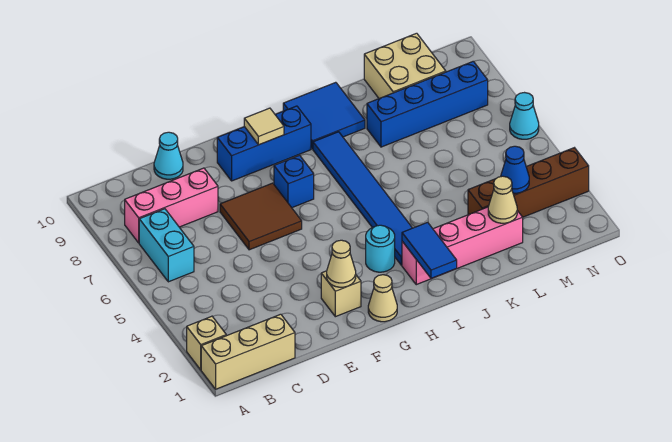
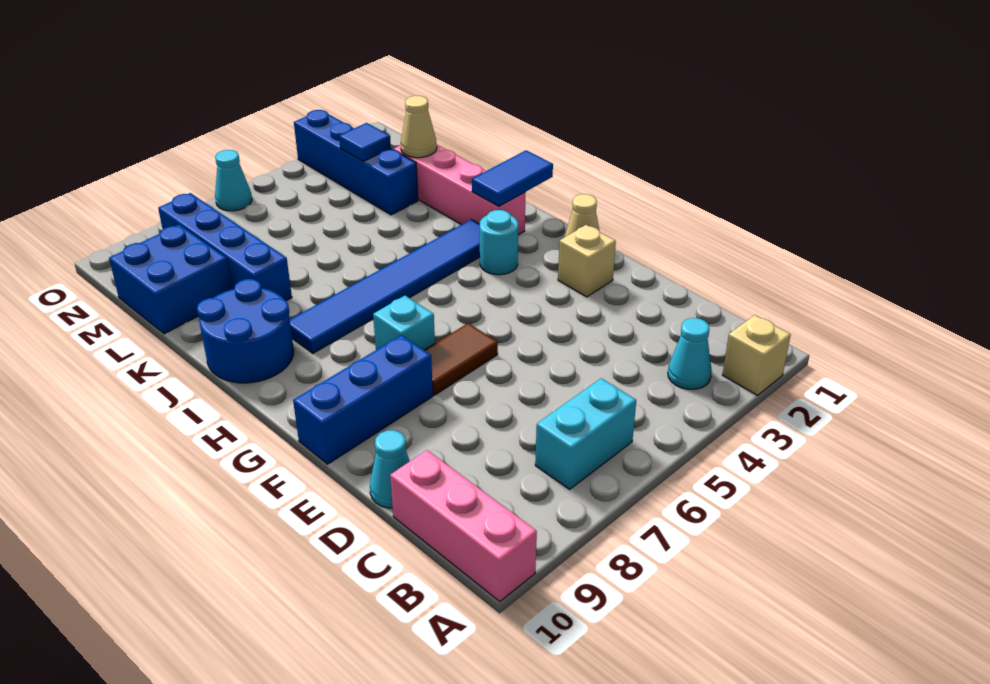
tan brick A1:C1 level 1 -> none
none -> cyan cone B3 level 1
pink brick B8:D8 level 1 -> pink brick A10:C10 level 1
brown tile E6:F7 level 1 -> brown tile F6:F7 level 1
tan cone F2 level 2 -> none
blue brick F9:H9 level 1 -> blue brick F8:F10 level 1
blue brick G7 level 1 -> cyan brick G7 level 1
tan tile G9 level 2 -> none
blue tile I9:J10 level 1 -> blue round brick I9:J10 level 1
brown brick L3:O3 level 1 -> blue brick L3:O3 level 1
tan brick L9:M10 level 1 -> blue brick L9:M10 level 1
blue cone M3 level 2 -> blue tile M3 level 2

